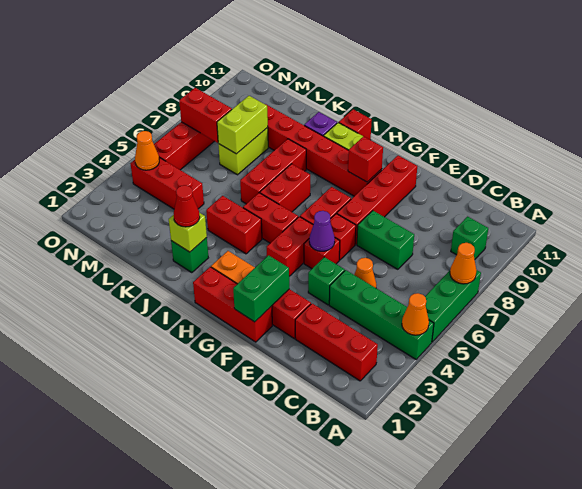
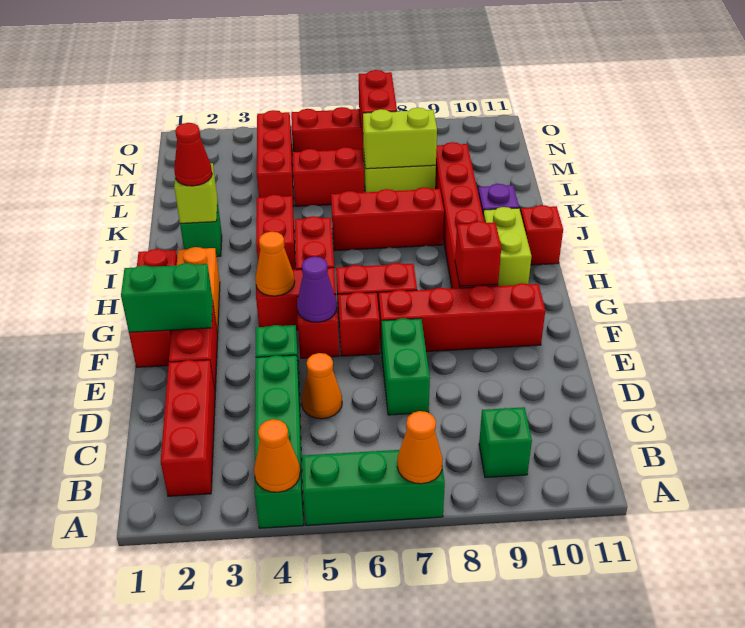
red brick I6:I7 level 1 -> red brick L5:L6 level 1
orange cone N4 level 2 -> orange cone G4 level 2

